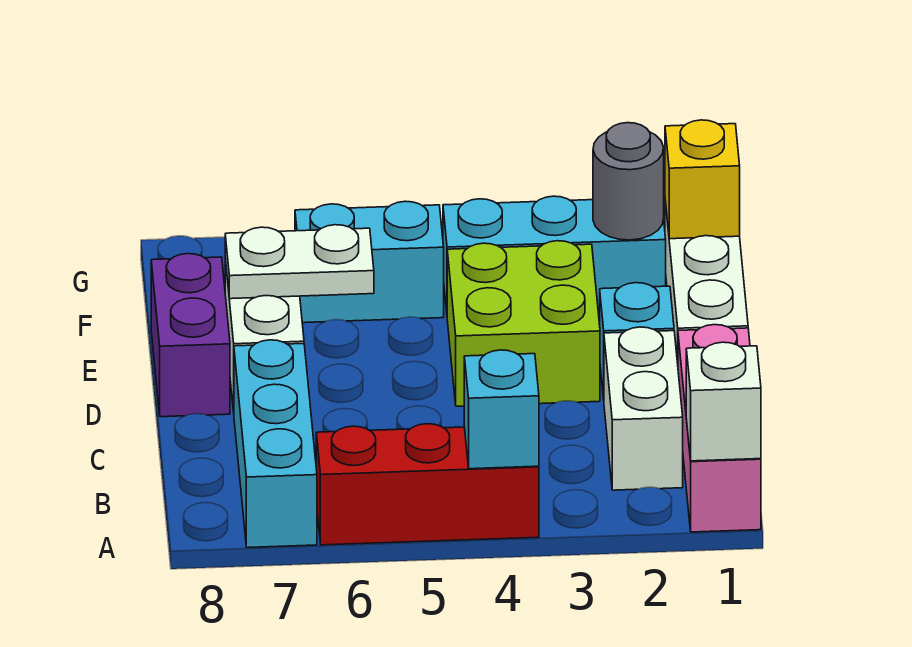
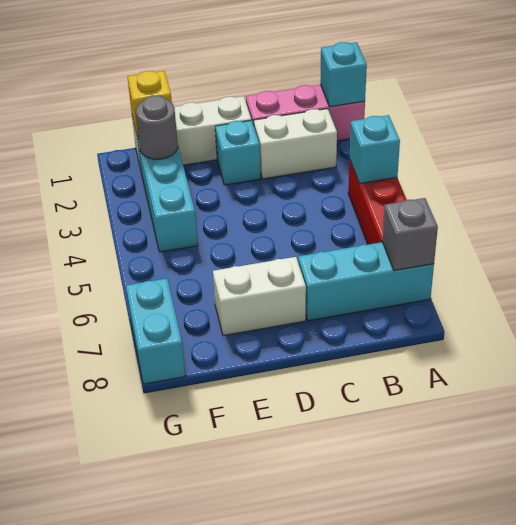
white brick A1 level 2 -> cyan brick A1 level 2
none -> grey brick A7 level 2
lime brick D3:E4 level 1 -> none
purple brick D8:E8 level 1 -> none
white plate E6:E7 level 2 -> none
cyan brick F5:F6 level 1 -> cyan brick G7:G8 level 1

